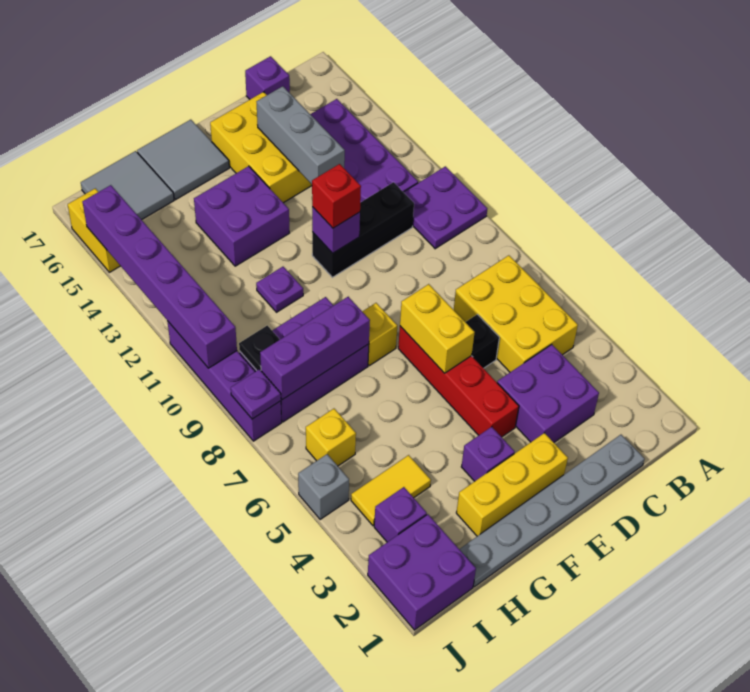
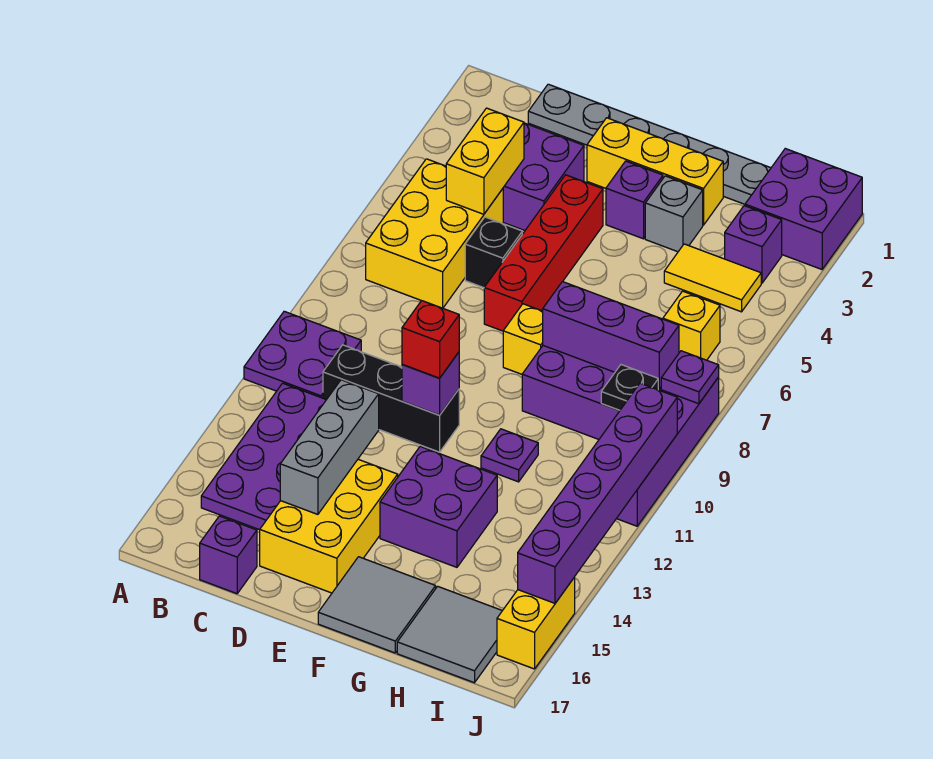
yellow brick E6:E7 level 2 -> yellow brick C4:C5 level 2
grey brick J5 level 1 -> grey brick G3 level 1

